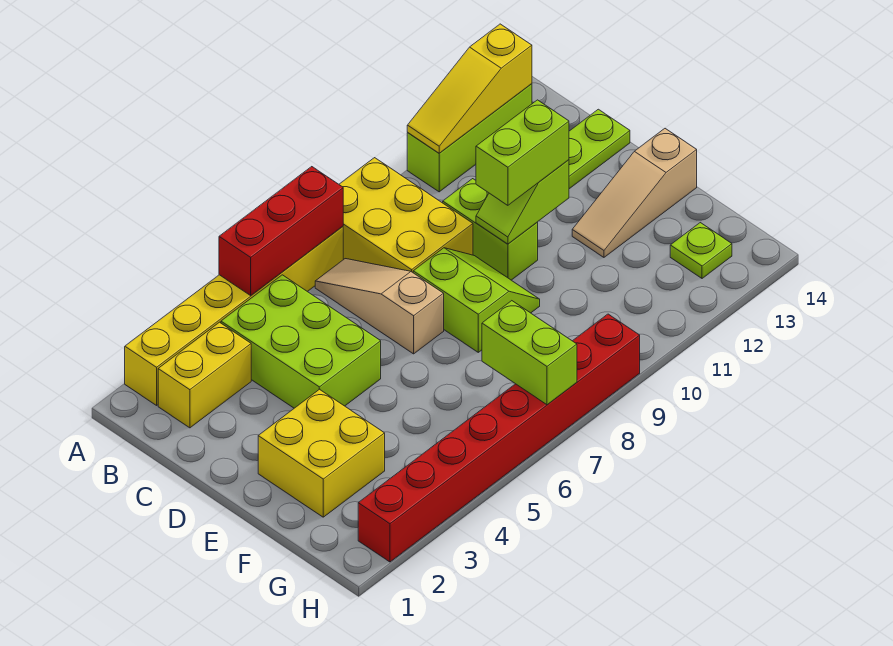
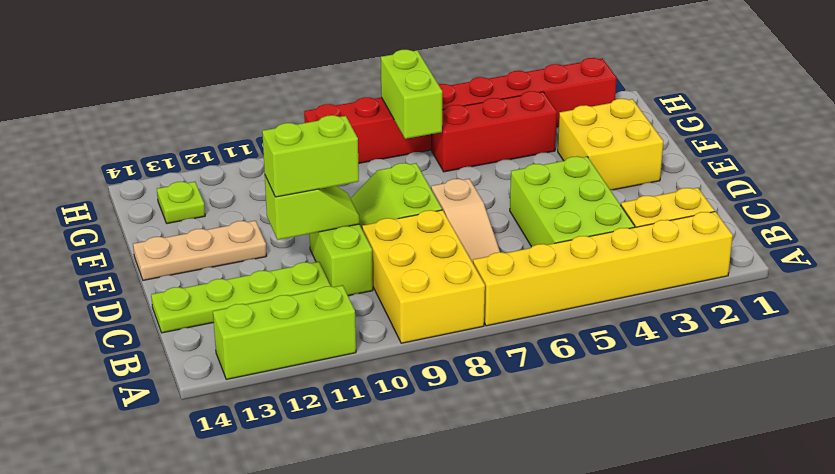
red brick A5:A7 level 2 -> red brick G4:G6 level 1
yellow slope A11:A13 level 2 top 13 -> none
tan slope E12:E14 level 1 top 14 -> tan plate E12:E14 level 1

